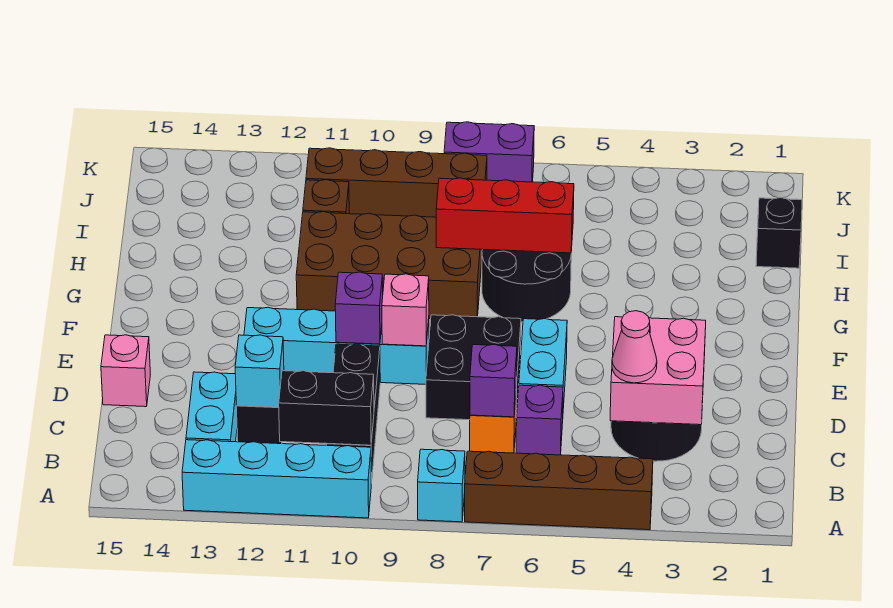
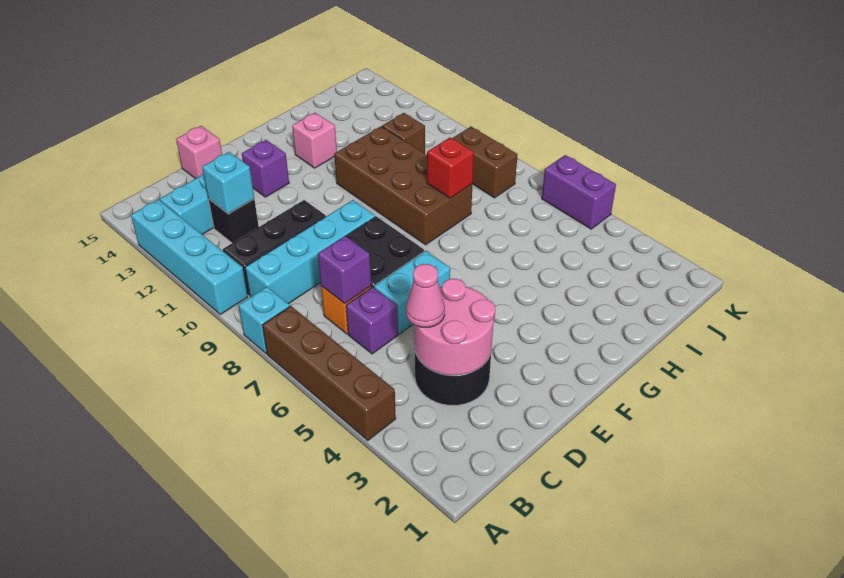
black brick B10:B11 level 2 -> none
pink brick C3:D4 level 2 -> pink round brick C3:D4 level 2
cyan brick E9:E12 level 1 -> cyan brick B9:E9 level 1
pink brick E9 level 2 -> pink brick G13 level 1
purple brick E10 level 2 -> purple brick E13 level 1
black round brick G6:H7 level 1 -> none
red brick H6:H8 level 2 -> red brick H8 level 2
black brick I1 level 1 -> none
brown brick J8:J11 level 1 -> brown brick J8:J9 level 1
purple brick K7:K8 level 1 -> purple brick K5:K6 level 1

